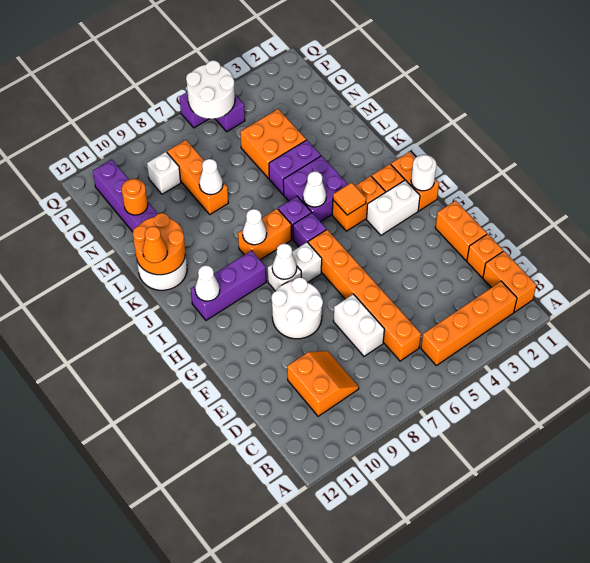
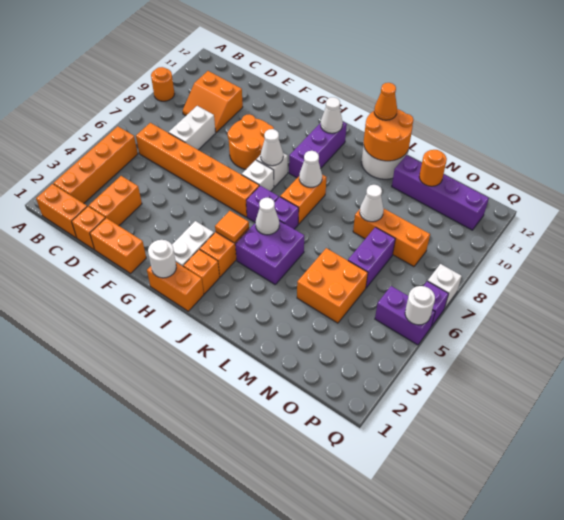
none -> orange round brick A9 level 1
none -> orange brick D2:D3 level 1
white brick D7:E7 level 1 -> white brick D7:D8 level 1
white round brick F8:G9 level 1 -> orange round brick F8:G9 level 1
purple brick L4:L5 level 1 -> purple brick N6:N7 level 1
white brick O9 level 1 -> white brick Q7 level 1
white round brick P5:Q6 level 2 -> white round brick Q5 level 2

